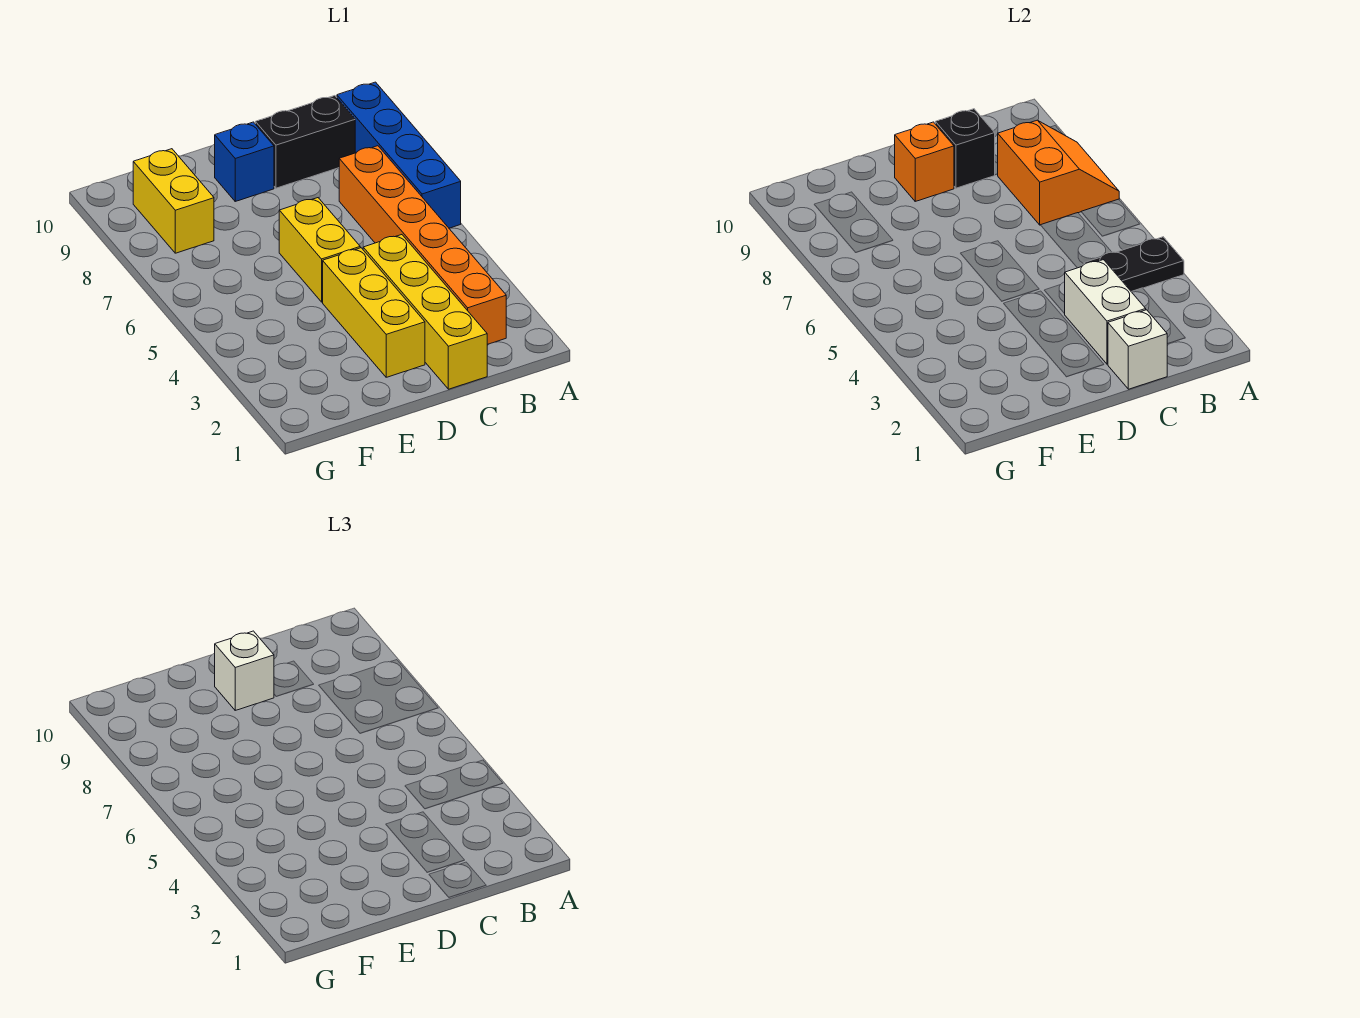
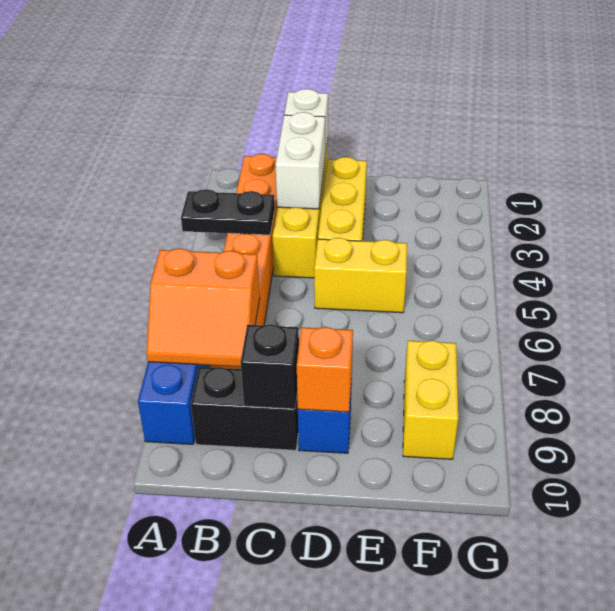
orange slope A7:B8 level 2 top B -> orange slope A7:B8 level 2 top 7
yellow brick D5:D6 level 1 -> yellow brick D5:E5 level 1
white brick D9 level 3 -> none

